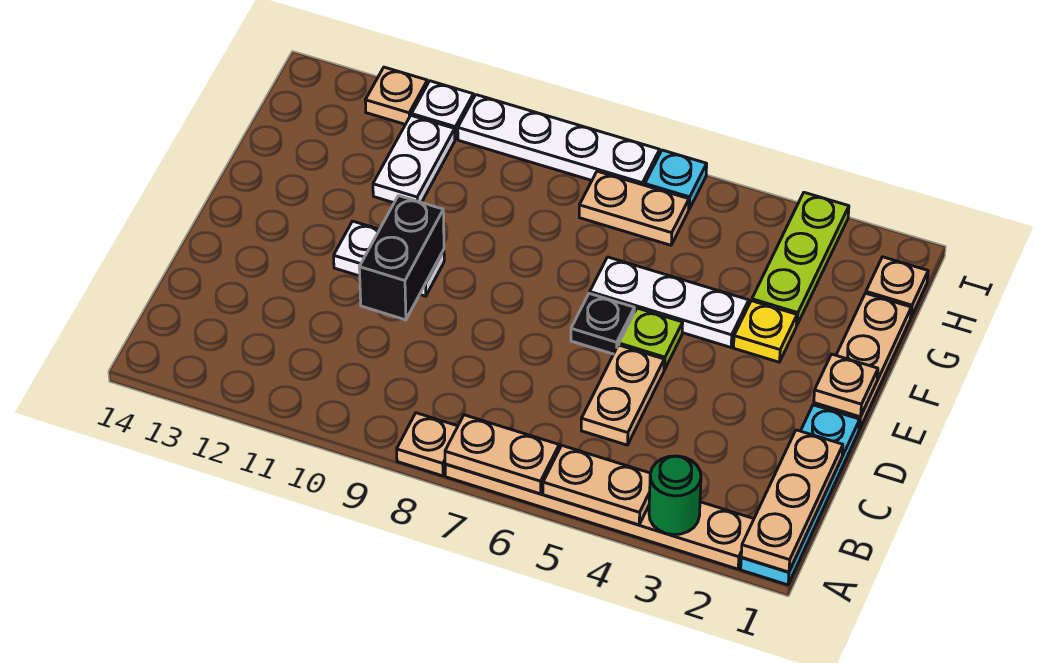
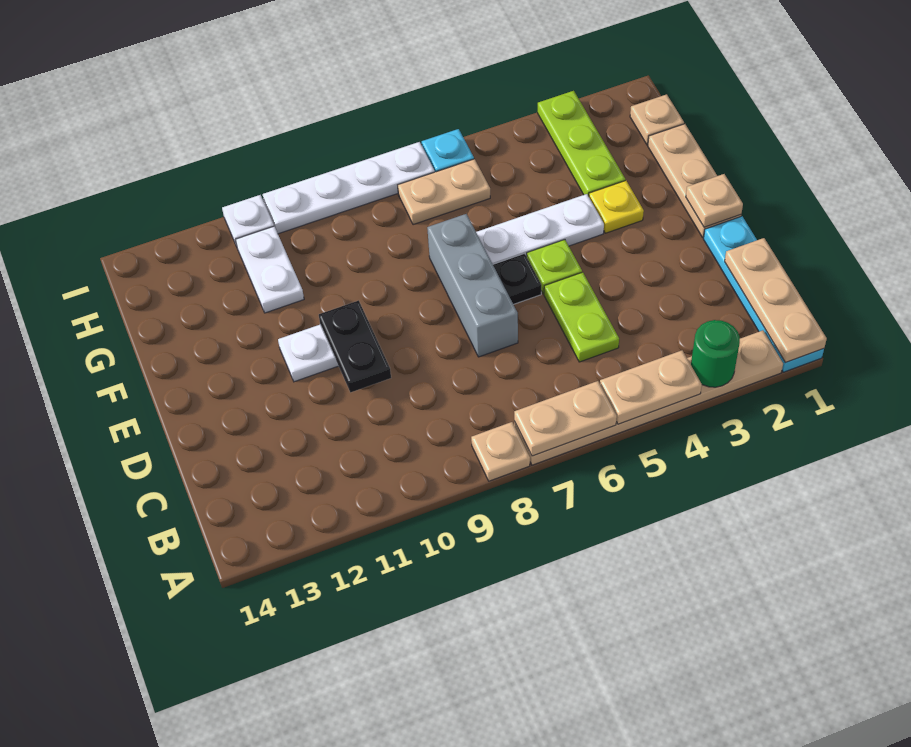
tan plate C5:D5 level 1 -> lime plate C5:D5 level 1
none -> grey brick D7:F7 level 1
black brick D10:E10 level 2 -> black plate D10:E10 level 2
tan plate I12 level 1 -> none

